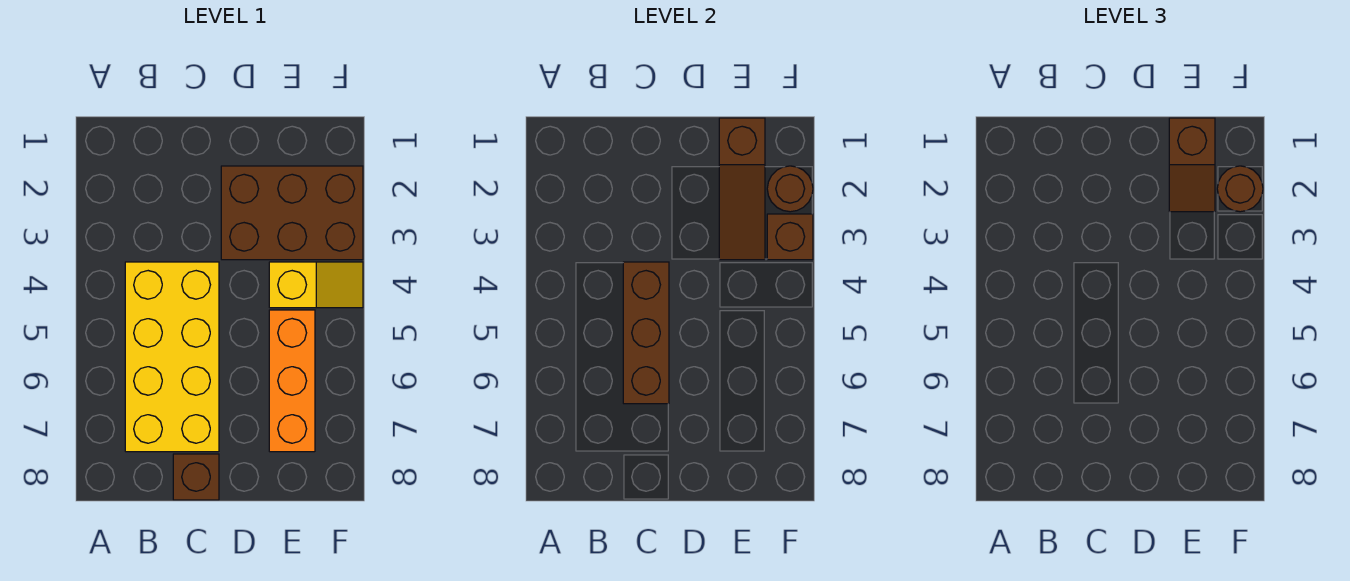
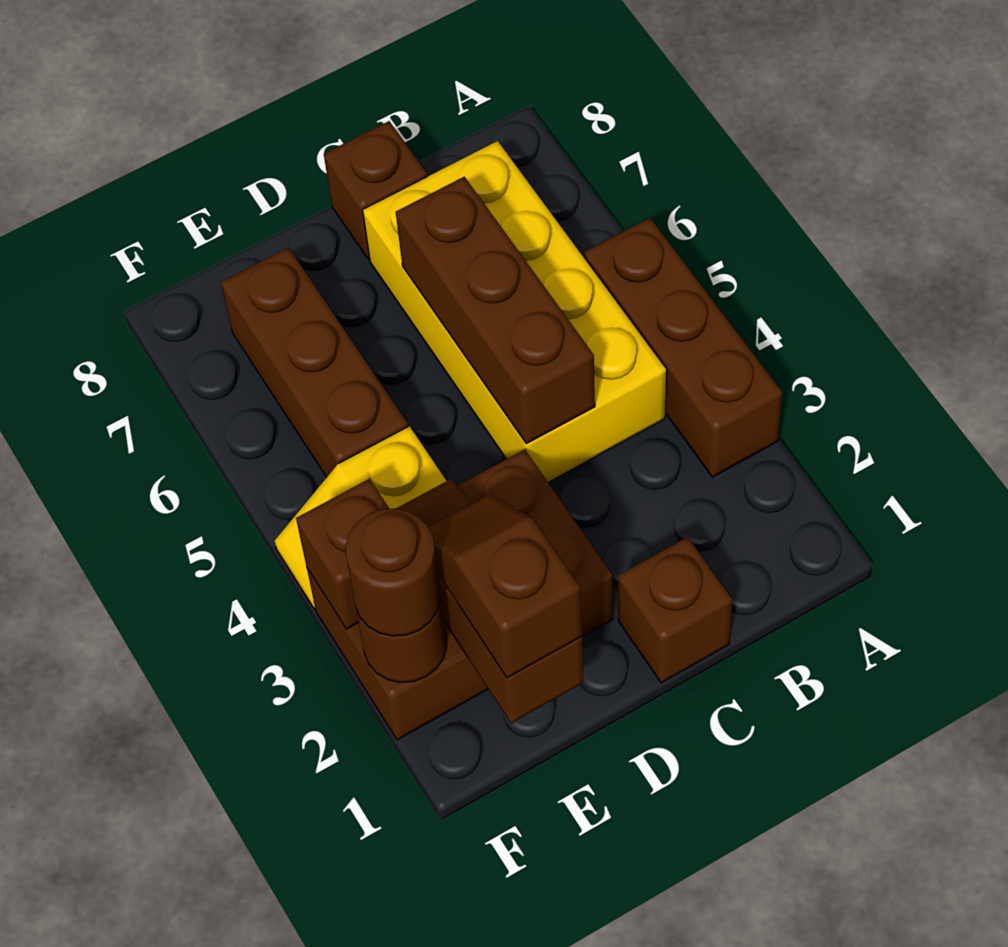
none -> brown brick A3:A5 level 1
none -> brown brick C1 level 1
orange brick E5:E7 level 1 -> brown brick E5:E7 level 1

